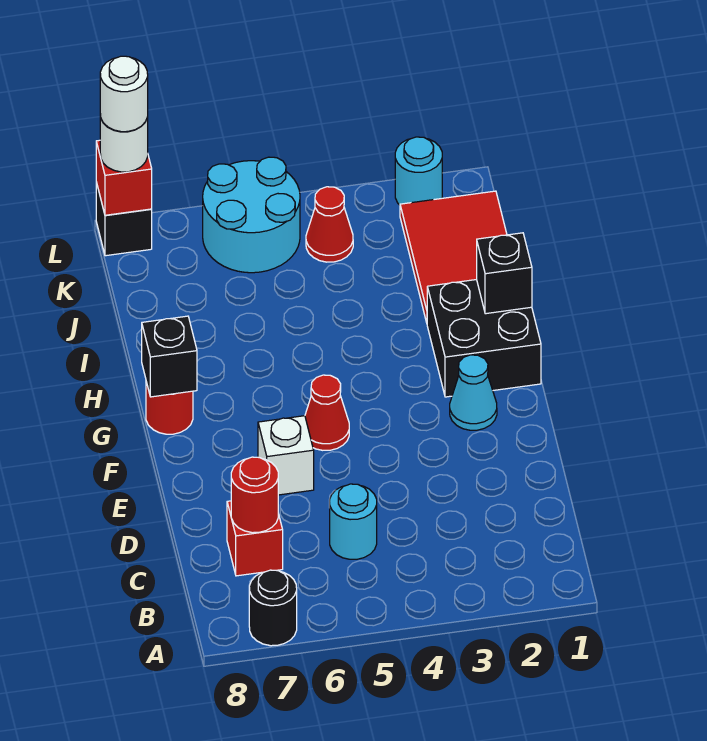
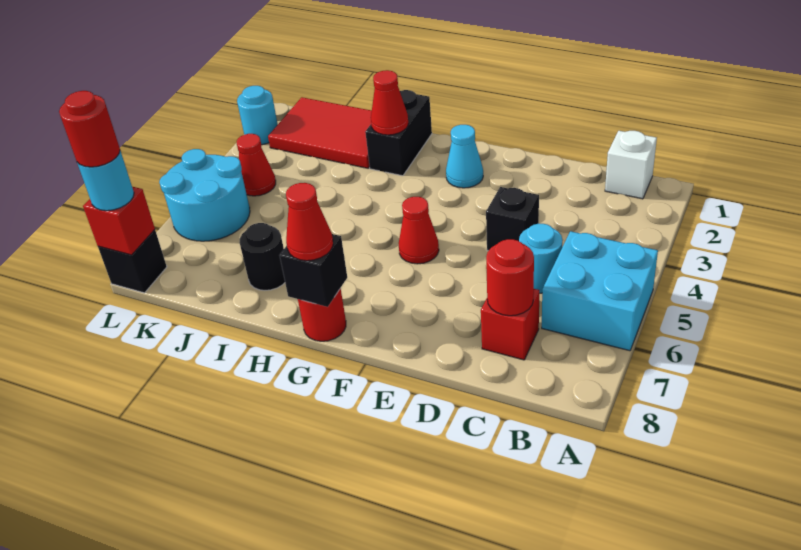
none -> cyan brick A5:B6 level 1
black round brick A7 level 1 -> black round brick I7 level 1
white brick E6 level 1 -> white brick B1 level 1
black brick G1:H2 level 1 -> black brick H1:H2 level 1
none -> red cone G8 level 3
black brick H1 level 2 -> black brick D4 level 1
none -> red cone H2 level 2
white round brick L8 level 3 -> cyan round brick L8 level 3
white round brick L8 level 4 -> red round brick L8 level 4

